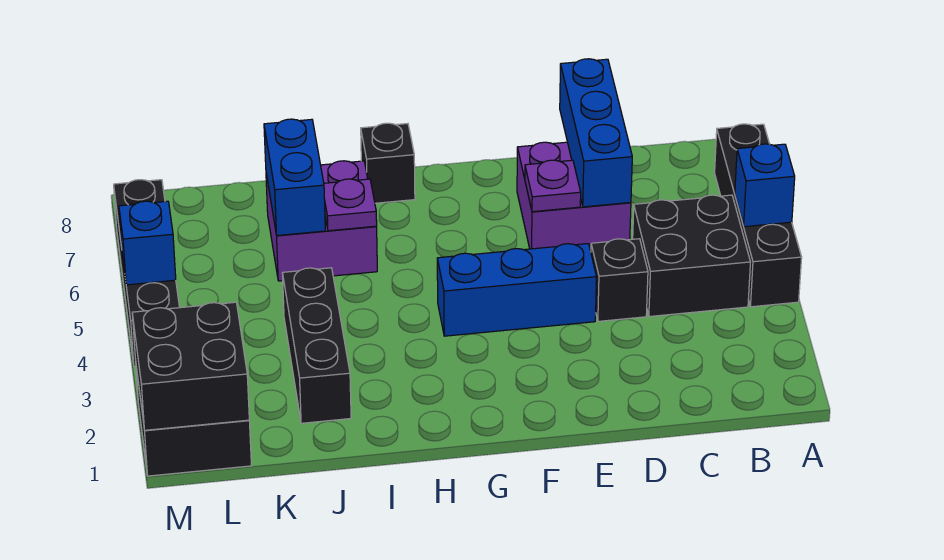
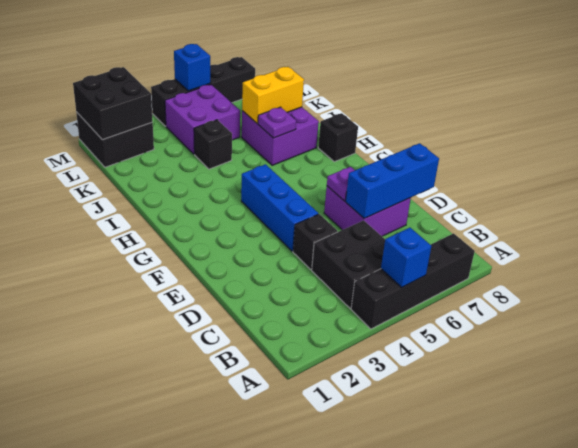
black brick J2:J4 level 1 -> black brick J4 level 1
blue brick J6:J7 level 2 -> yellow brick J6:J7 level 2
none -> purple brick K4:L5 level 1

